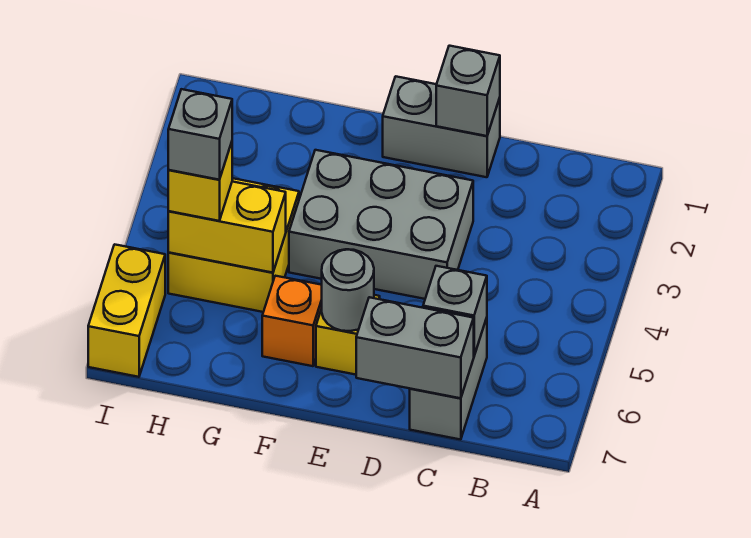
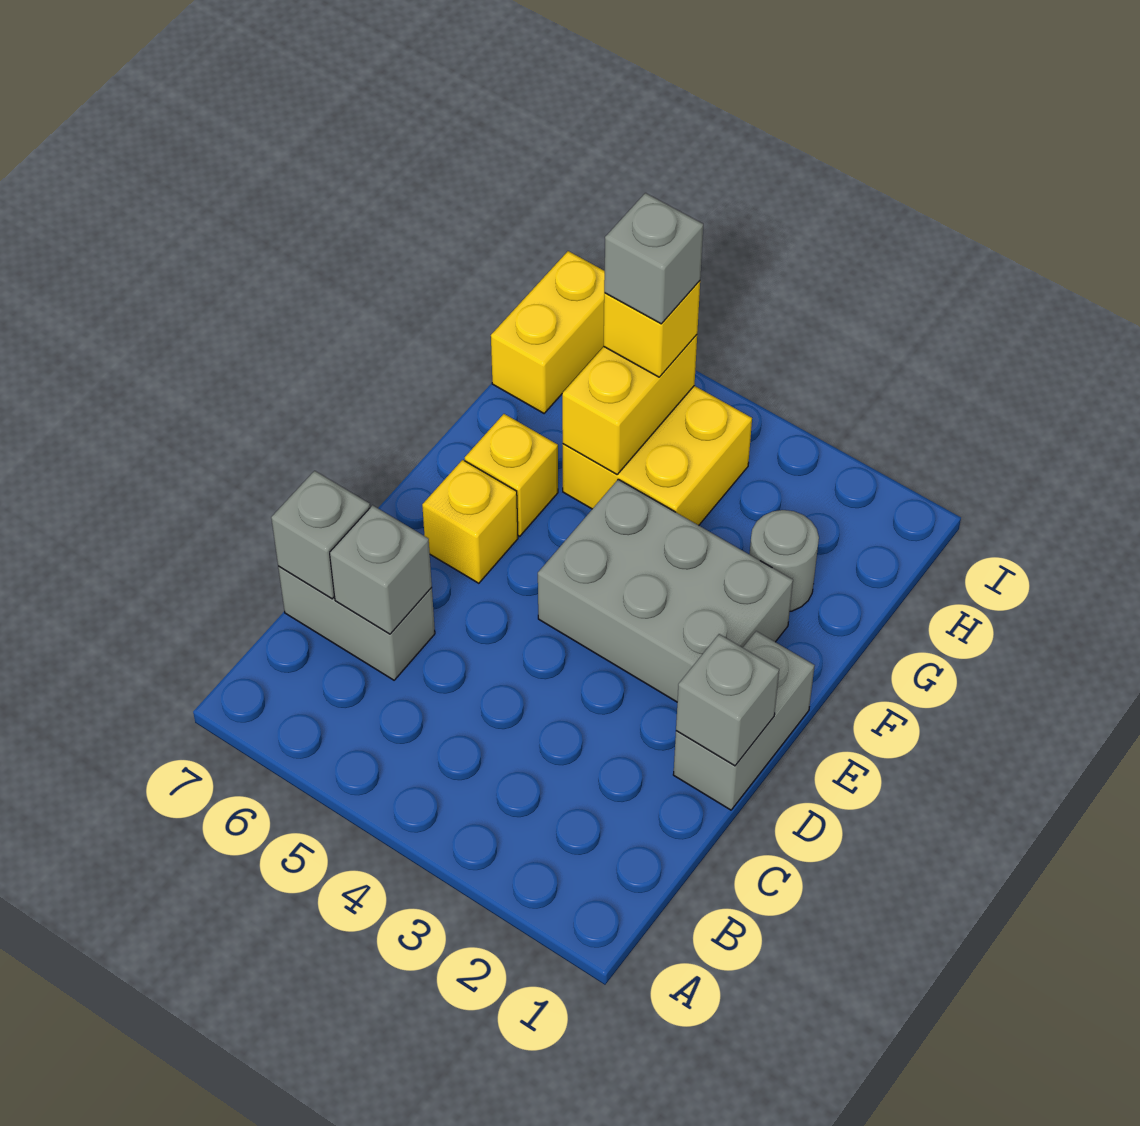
grey brick C7:D7 level 2 -> grey brick C7 level 2
grey brick D3:F4 level 1 -> grey brick E2:F4 level 1
grey round brick E6 level 2 -> grey round brick G2 level 1
orange brick F6 level 1 -> yellow brick F6 level 1
yellow brick I6:I7 level 1 -> yellow brick H7:I7 level 1

